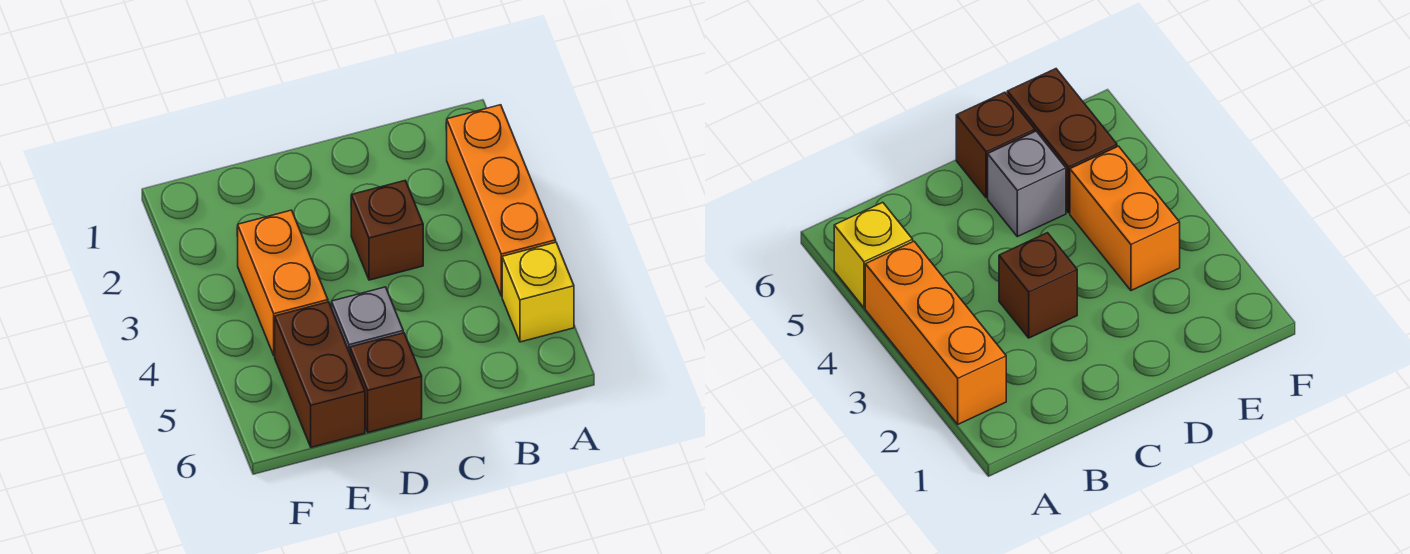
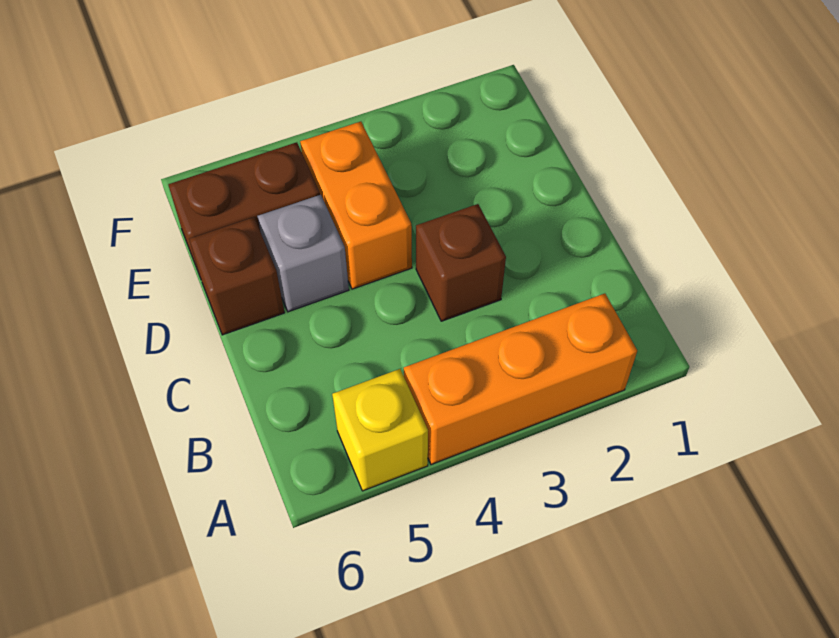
orange brick E3:E4 level 1 -> orange brick D4:E4 level 1

